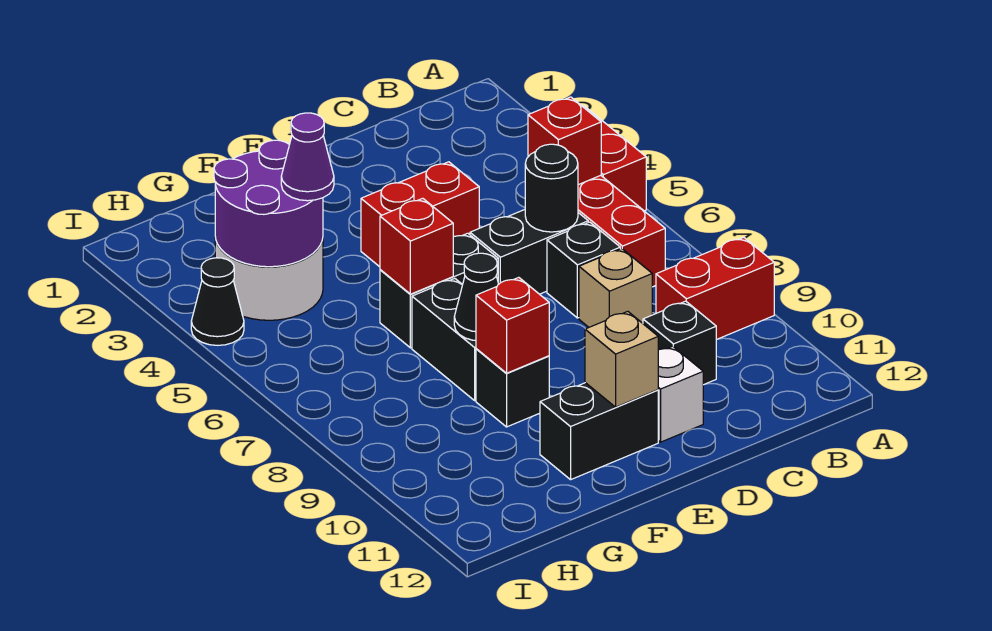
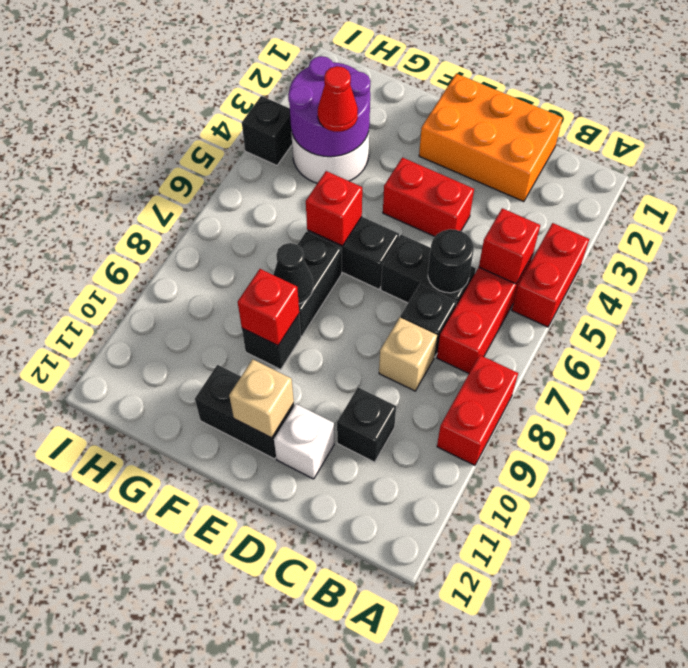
red brick A9:B9 level 1 -> red brick A8:A9 level 1
none -> orange brick C1:E2 level 1
purple cone G4 level 3 -> red cone G4 level 3
black cone I4 level 1 -> black brick I4 level 1

